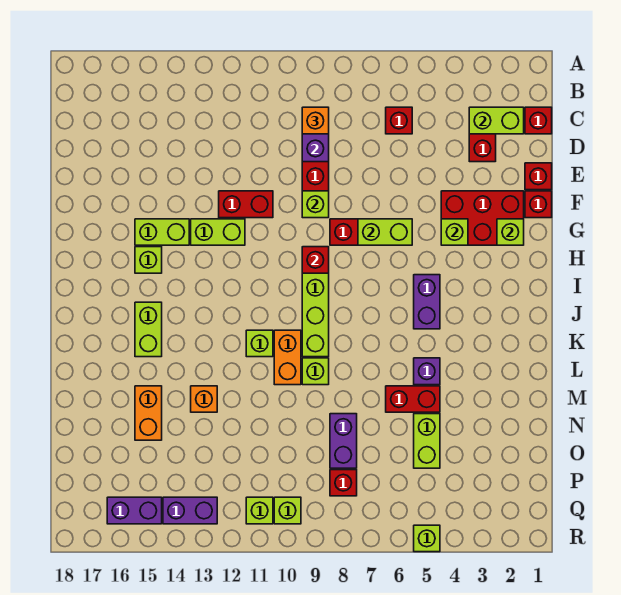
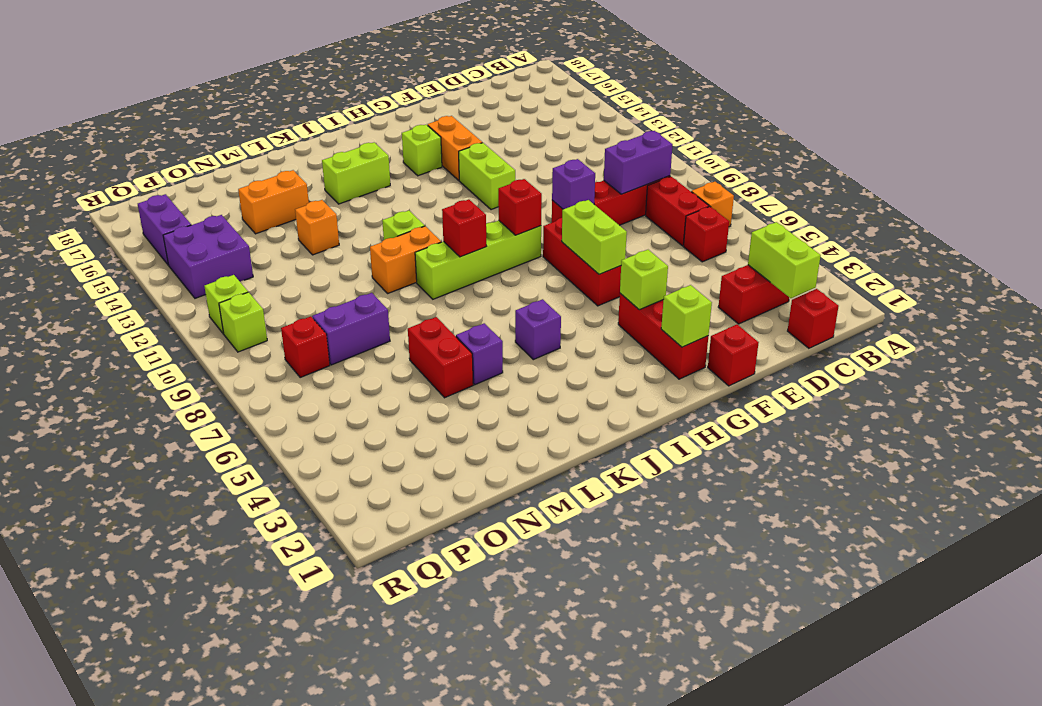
orange brick C9 level 3 -> orange brick B7 level 1
red brick E1 level 1 -> red brick J9 level 2
red brick F2:G4 level 1 -> red brick G2:G4 level 1
lime brick F9 level 2 -> purple brick F9 level 2
red brick F11:F12 level 1 -> red brick C7:C8 level 1
lime brick G14:G15 level 1 -> orange brick G14:G15 level 1
purple brick I5:J5 level 1 -> purple brick J5 level 1
lime brick L9 level 1 -> none
lime brick N5:O5 level 1 -> none
purple brick Q13:Q14 level 1 -> purple brick P13:Q14 level 1
lime brick R5 level 1 -> none

